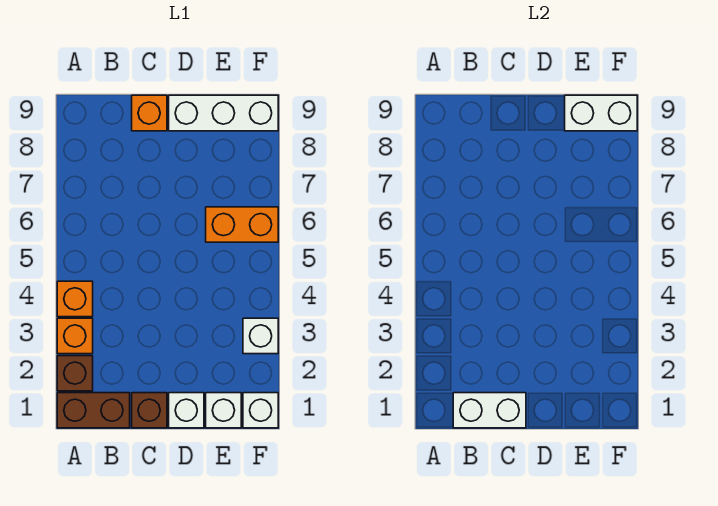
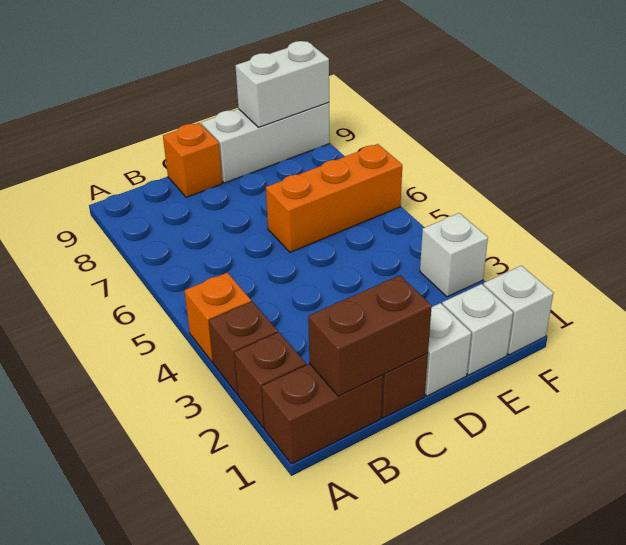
orange brick A3 level 1 -> brown brick A3 level 1
white brick B1:C1 level 2 -> brown brick B1:C1 level 2
orange brick E6:F6 level 1 -> orange brick D6:F6 level 1

